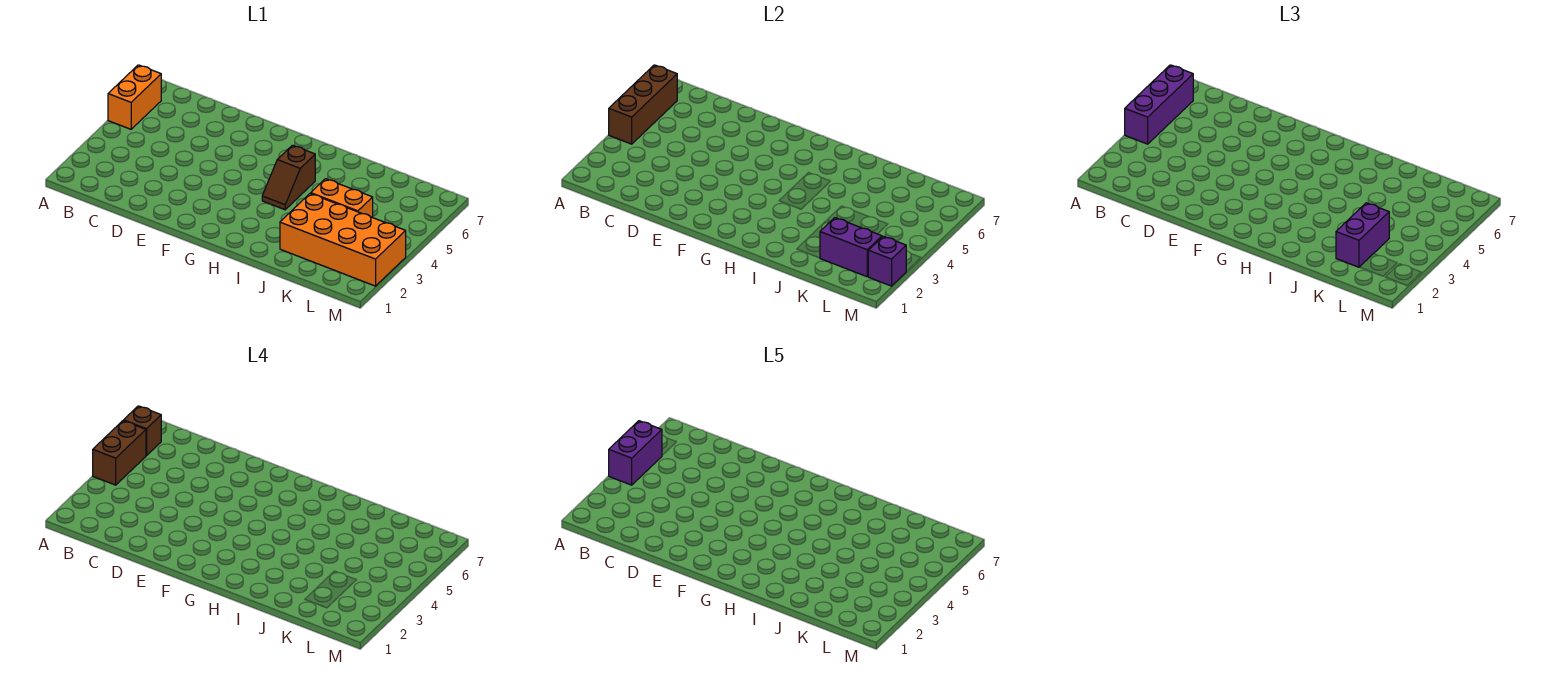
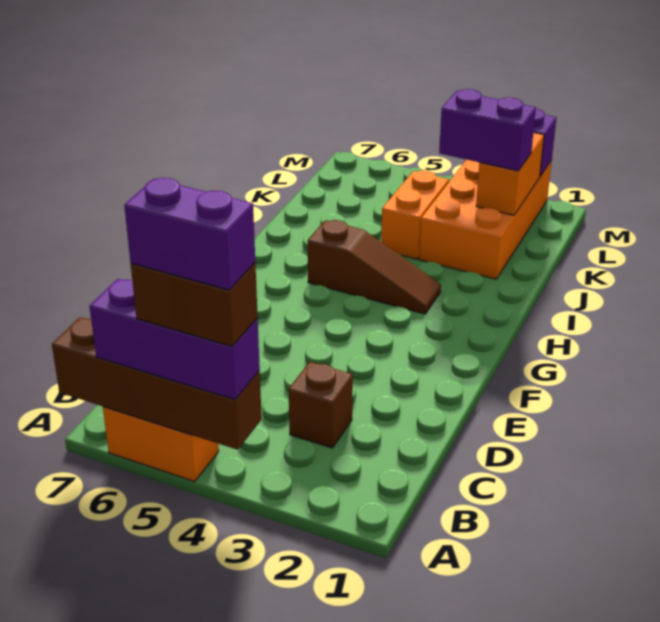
brown brick A4:A6 level 2 -> brown brick A4:A7 level 2
brown brick A6 level 4 -> brown brick C3 level 1
brown slope H4:H5 level 1 top 5 -> brown slope H3:H5 level 1 top 5
purple brick K2:L2 level 2 -> orange brick K2:L2 level 2

